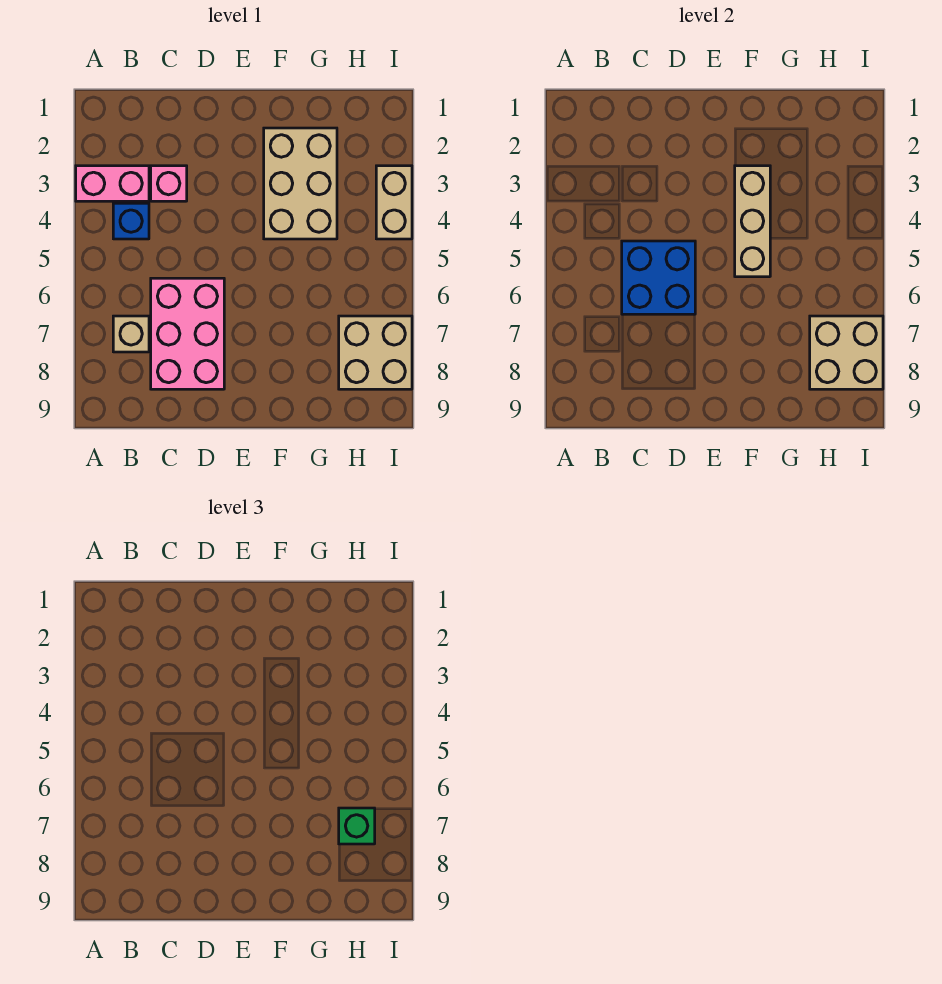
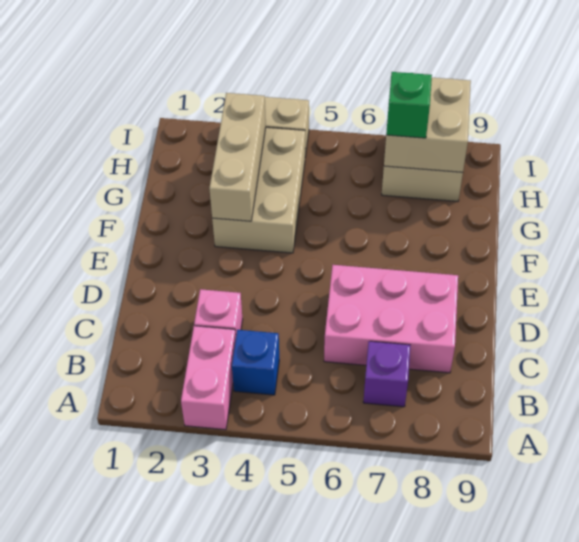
tan brick B7 level 1 -> purple brick B7 level 1
blue brick C5:D6 level 2 -> none
tan brick F2:G4 level 1 -> tan brick F3:H4 level 1
tan brick F3:F5 level 2 -> tan brick F3:H3 level 2

